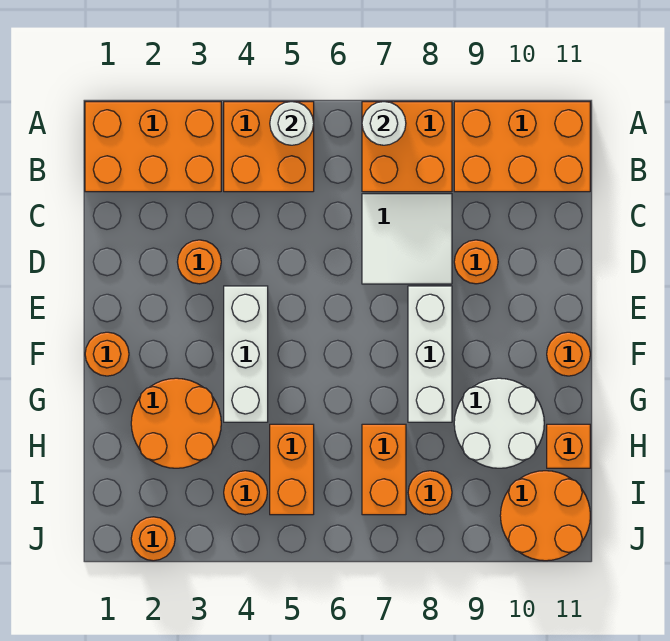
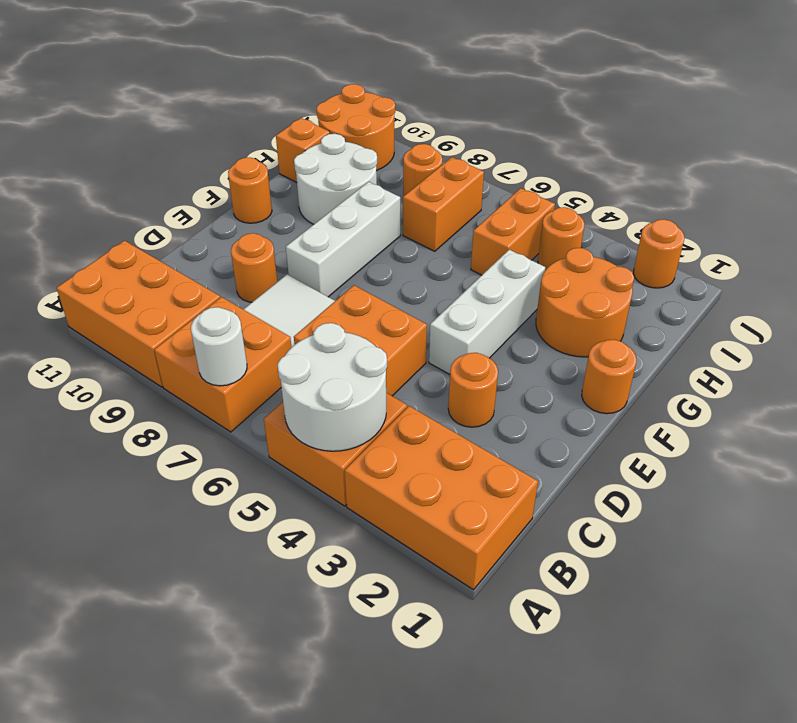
white round brick A5 level 2 -> white round brick A4:B5 level 2
none -> orange brick C5:D6 level 1

